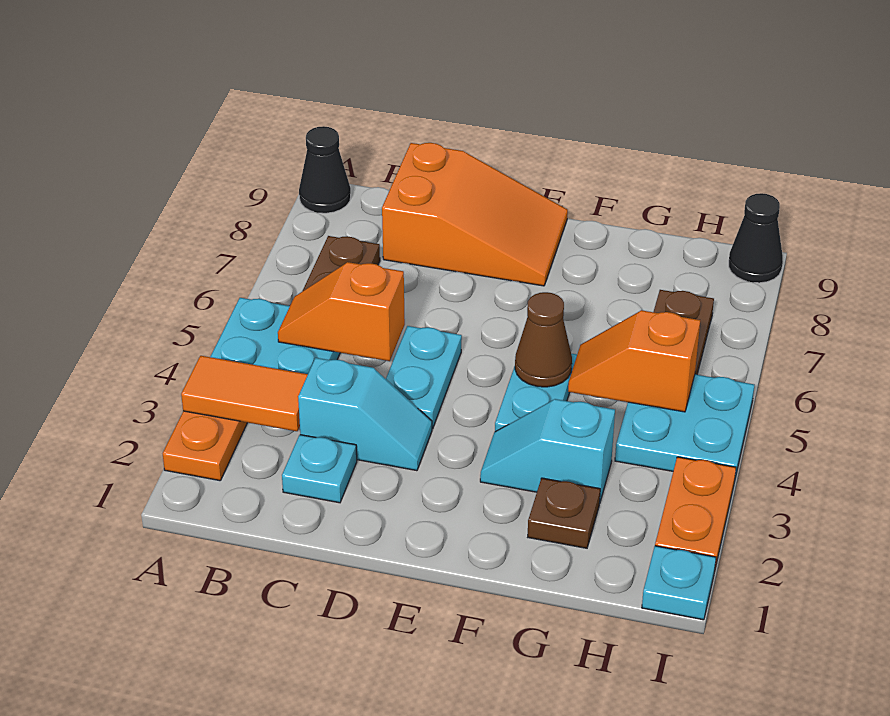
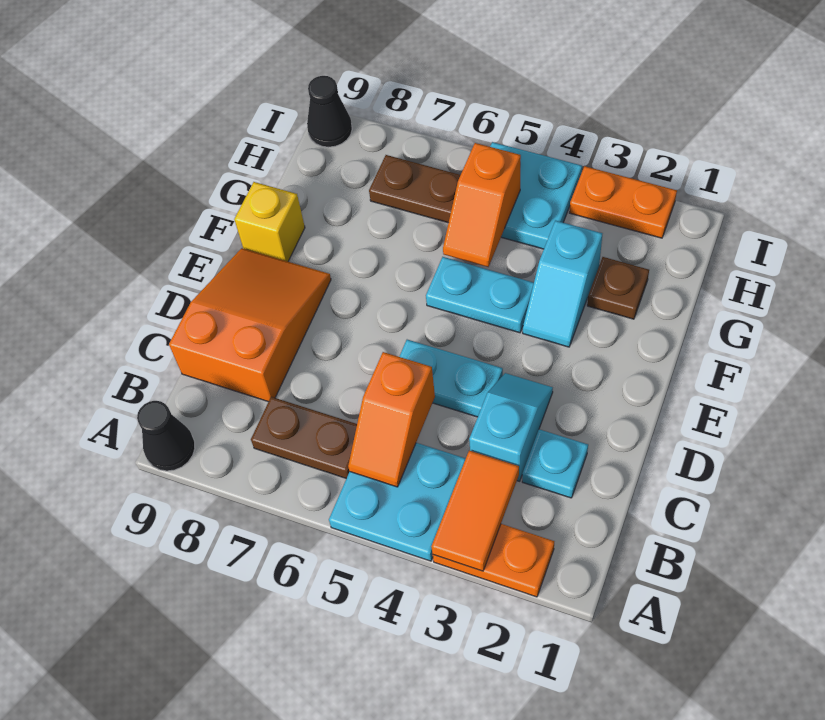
brown cone F5 level 2 -> none
none -> yellow brick F9 level 1
cyan plate I1 level 1 -> none

